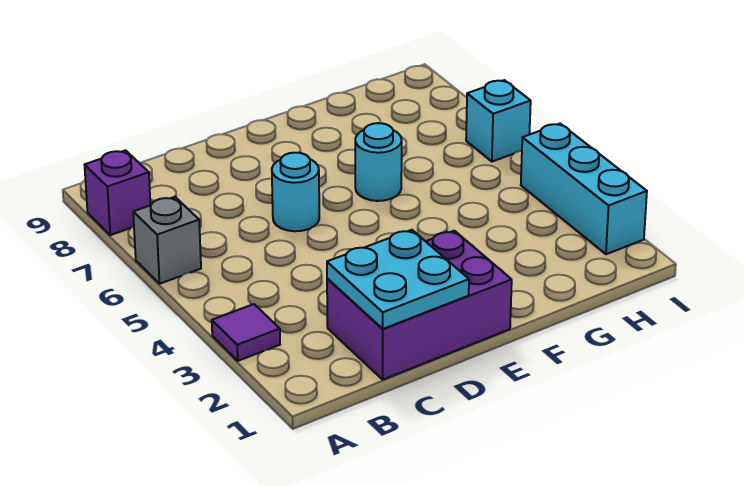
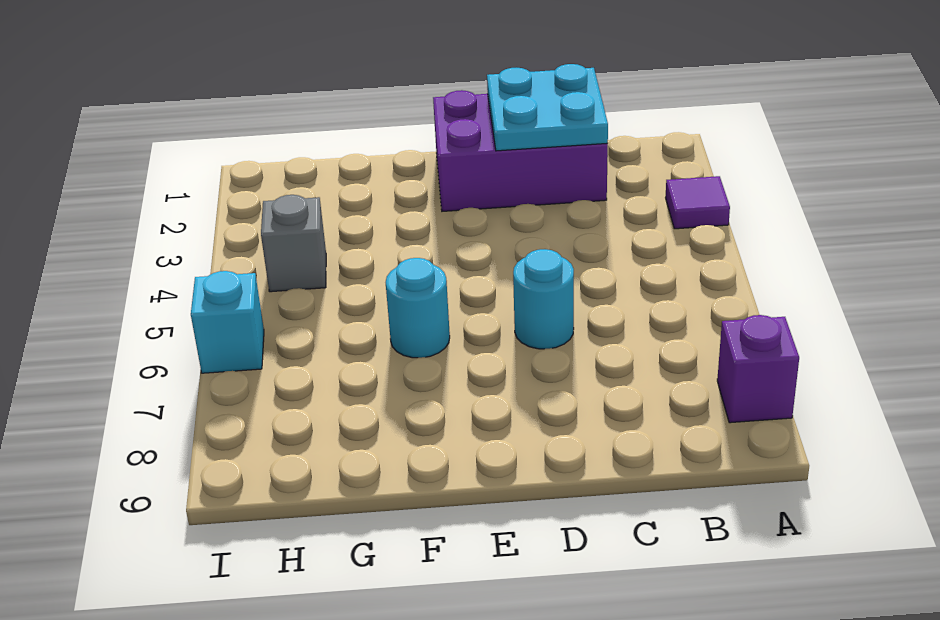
grey brick A6 level 1 -> grey brick H4 level 1
cyan brick I2:I4 level 1 -> none

